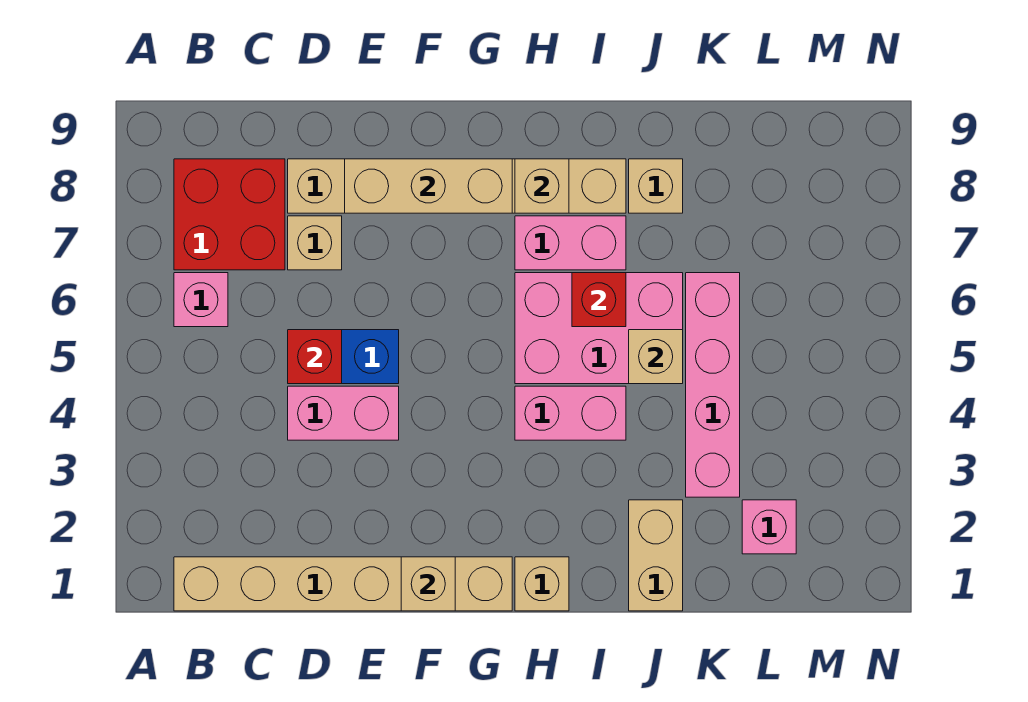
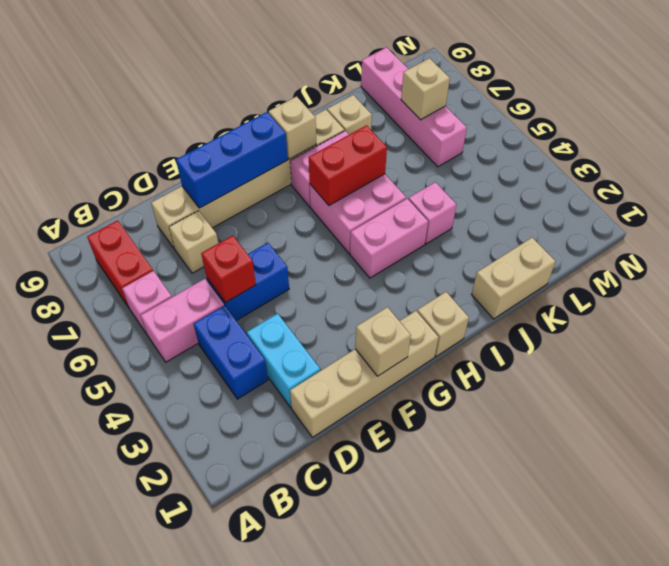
tan brick B1:G1 level 1 -> tan brick D1:G1 level 1
red brick B7:C8 level 1 -> red brick B7:B8 level 1
none -> blue brick C3:C4 level 1
none -> cyan brick D2:D3 level 1
pink brick D4:E4 level 1 -> pink brick B5:C5 level 1
tan brick E8:G8 level 2 -> blue brick E8:G8 level 2
pink brick H5:J6 level 1 -> pink brick H5:I6 level 1
red brick I6 level 2 -> red brick H6:I6 level 2
tan brick J1:J2 level 1 -> tan brick J1:K1 level 1
tan brick J5 level 2 -> tan brick L7 level 2
pink brick K3:K6 level 1 -> pink brick L6:L9 level 1
pink brick L2 level 1 -> pink brick J4 level 1

